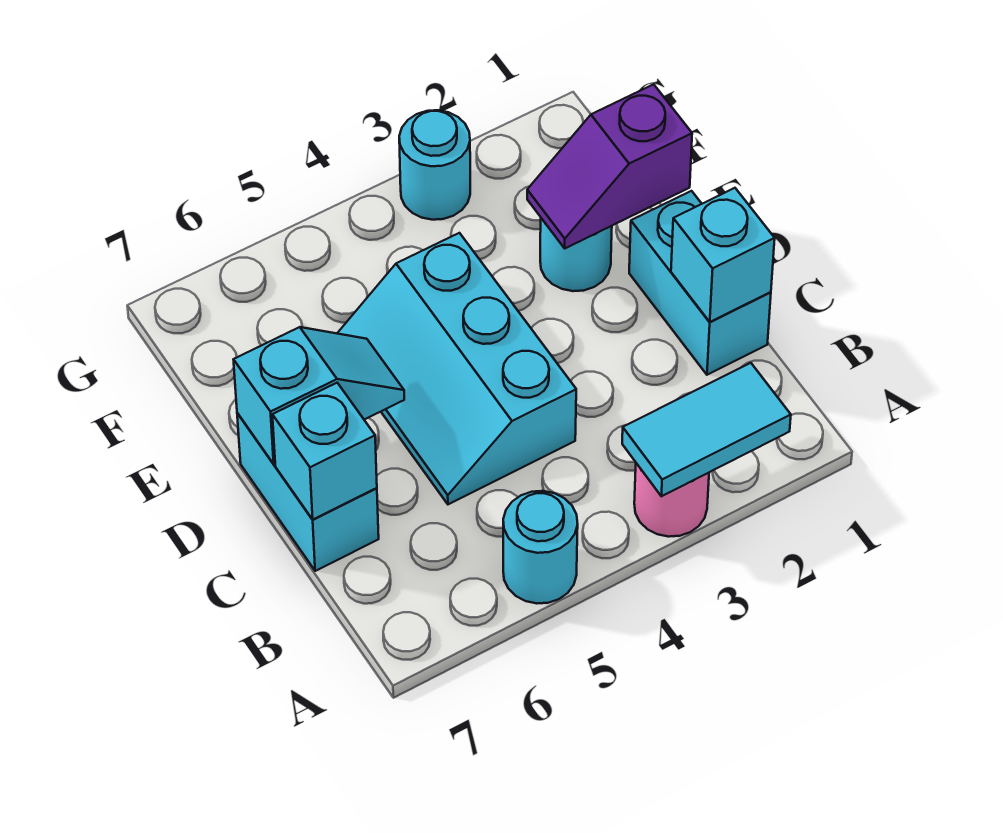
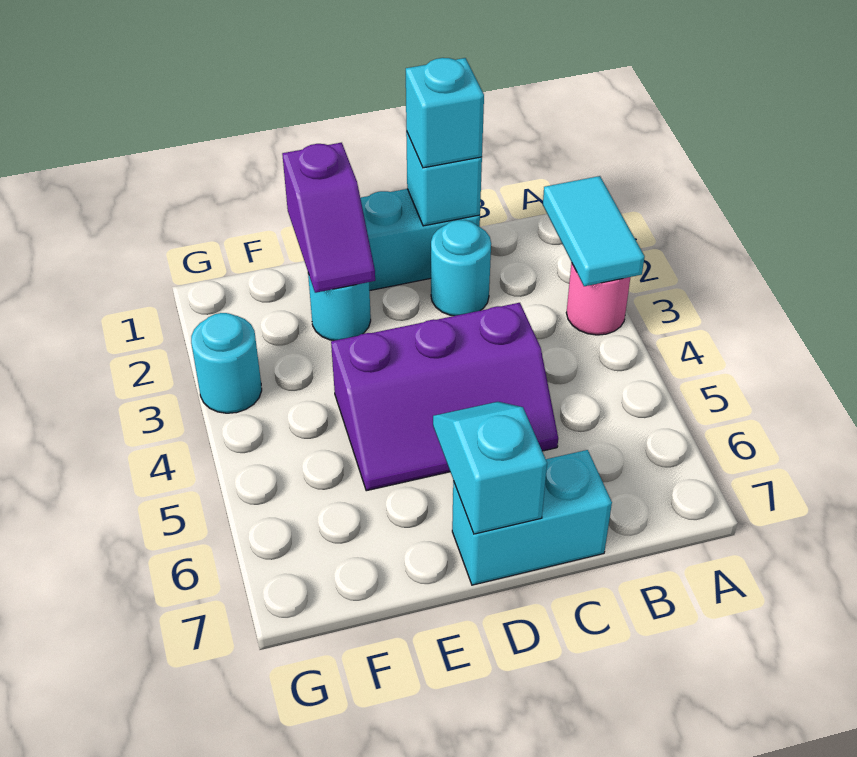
cyan round brick A5 level 1 -> cyan round brick C2 level 1
cyan slope C4:E5 level 1 top 4 -> purple slope C4:E5 level 1 top 4
cyan brick C7 level 2 -> cyan brick C1 level 3

